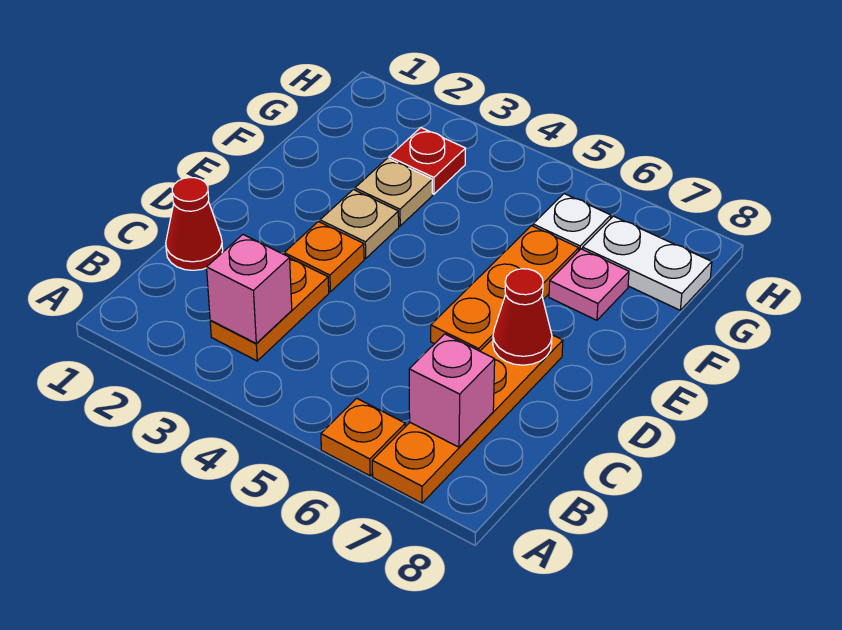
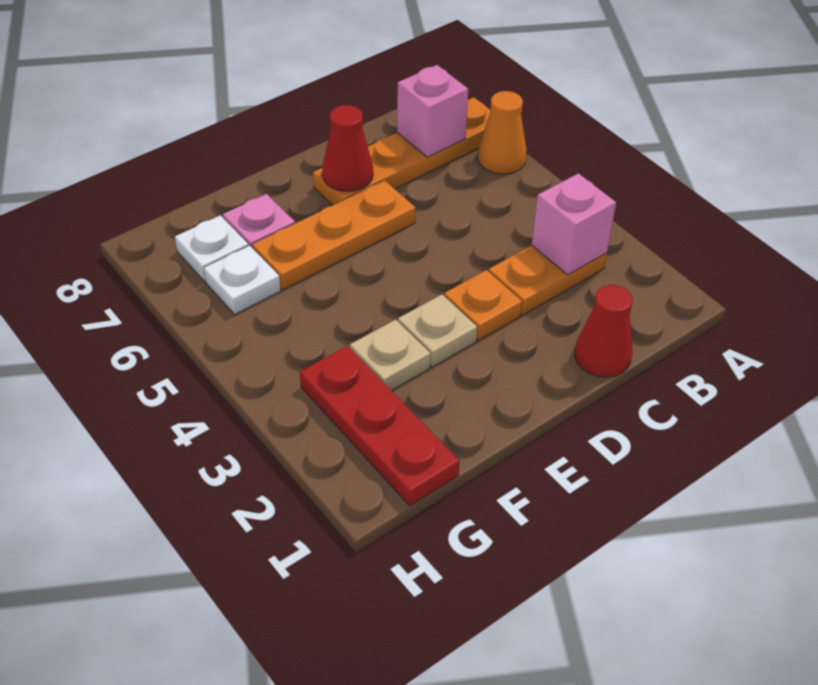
orange plate A6 level 1 -> orange cone A6 level 1
red plate G3 level 1 -> red plate G1:G3 level 1
white plate G7:G8 level 1 -> white plate G7 level 1

